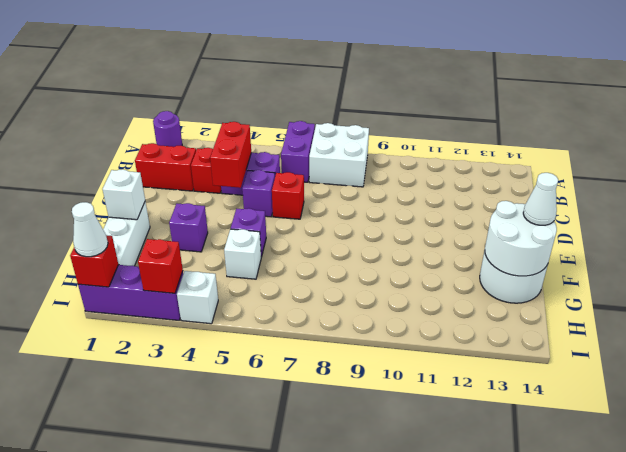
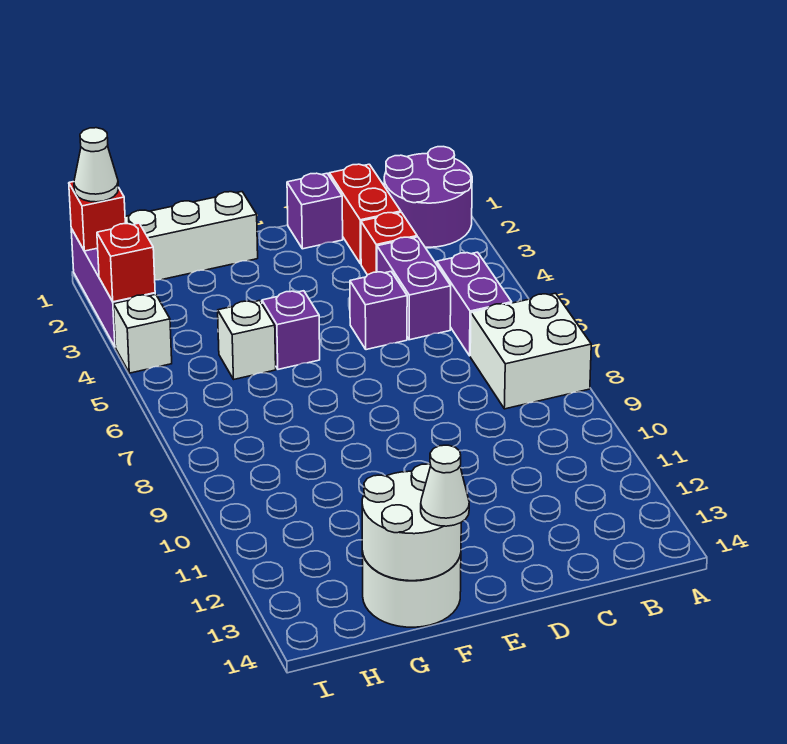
purple round brick A1 level 1 -> purple round brick A1:B2 level 1
purple brick A6:B6 level 1 -> purple brick B5:B6 level 1
red brick C4:D4 level 2 -> none
red brick D6 level 1 -> none
white brick F1 level 2 -> none
purple brick F3 level 1 -> purple brick D1 level 1

